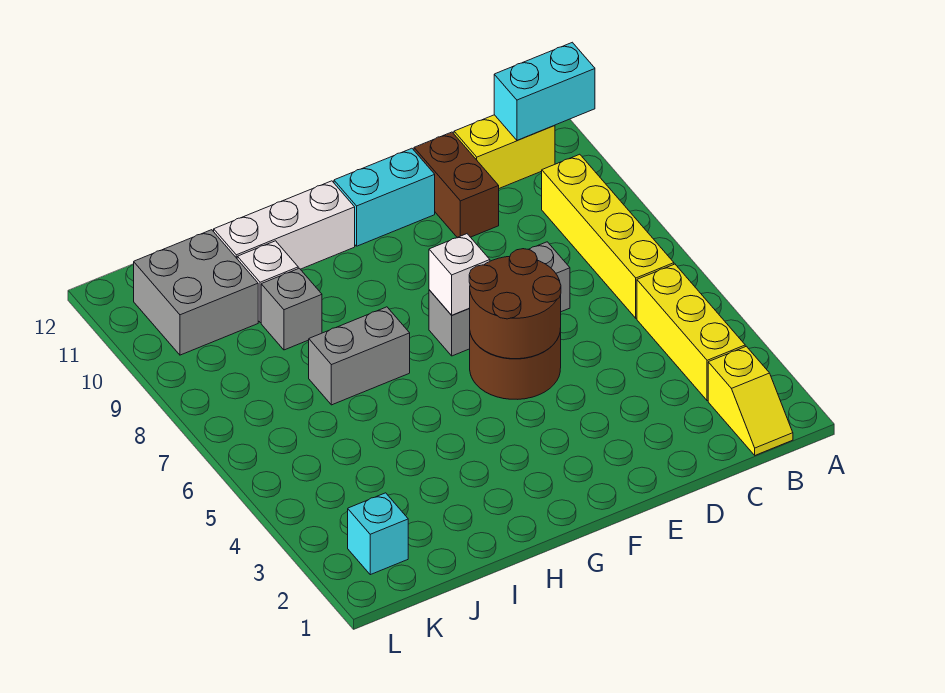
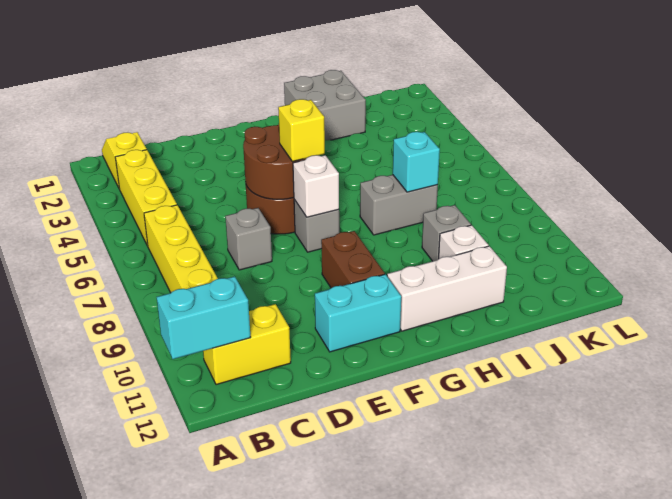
brown brick D10:D11 level 1 -> brown brick F9:F10 level 1
none -> yellow brick F6 level 3
grey brick J10:K11 level 1 -> grey brick H1:I2 level 1
cyan brick K2 level 1 -> cyan brick I7 level 2

